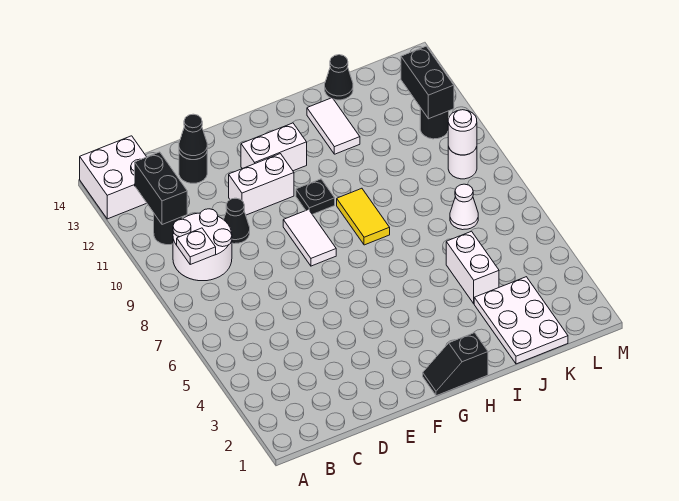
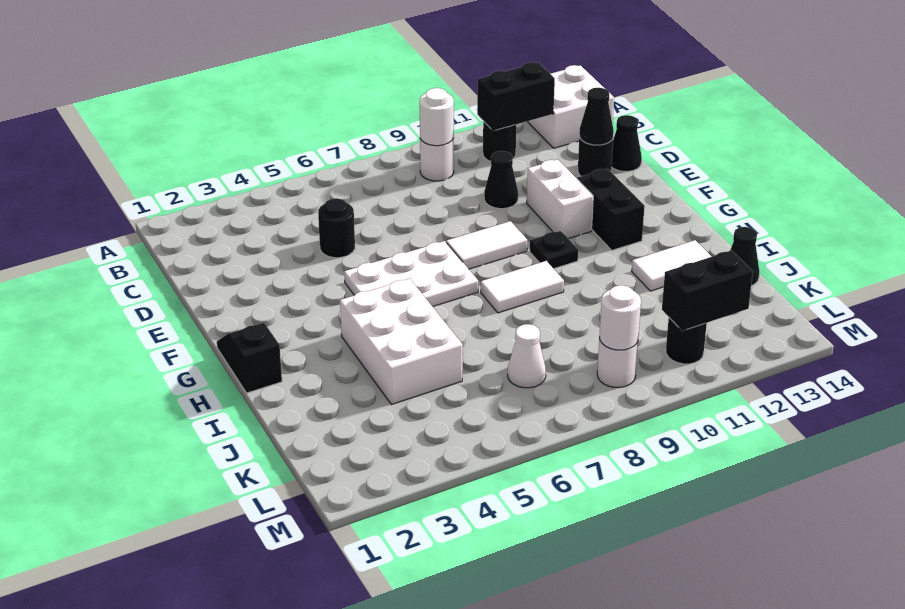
white round brick B9:C10 level 1 -> white round brick B9 level 1
white plate B9 level 2 -> white round brick B9 level 2
none -> black round brick D5 level 1
none -> black cone D14 level 1
white brick F12:G12 level 1 -> black brick F12:G12 level 1
yellow tile H8:H9 level 1 -> white tile H8:H9 level 1
white plate J1:K3 level 1 -> white plate F5:G7 level 1
white brick J4:J5 level 1 -> white brick H4:J5 level 1

